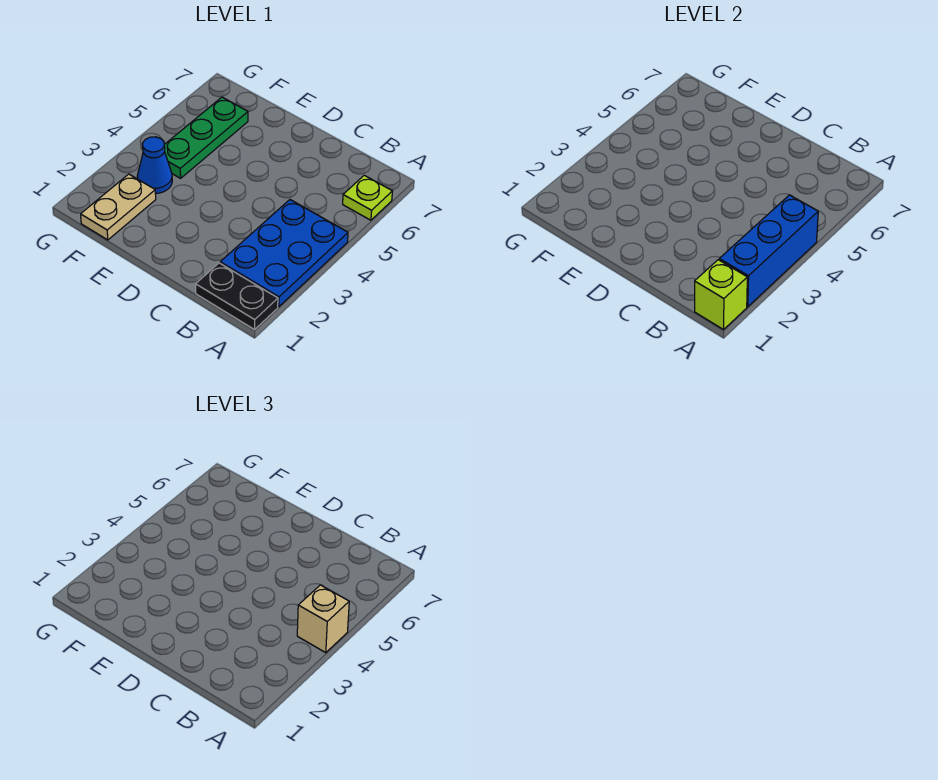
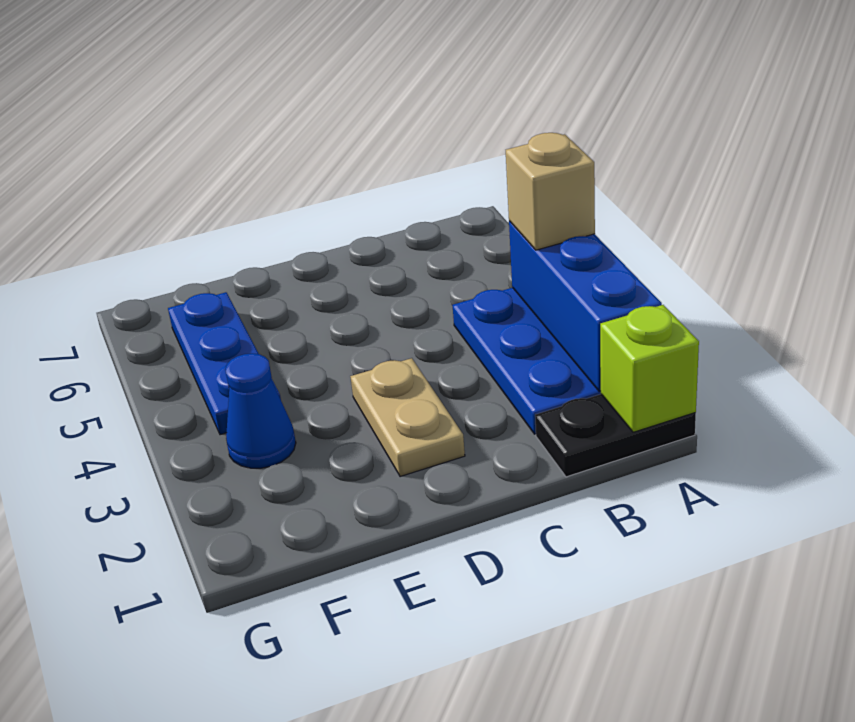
lime plate A6 level 1 -> none
tan plate F1:F2 level 1 -> tan plate D2:D3 level 1
green plate F4:F6 level 1 -> blue plate F4:F6 level 1

